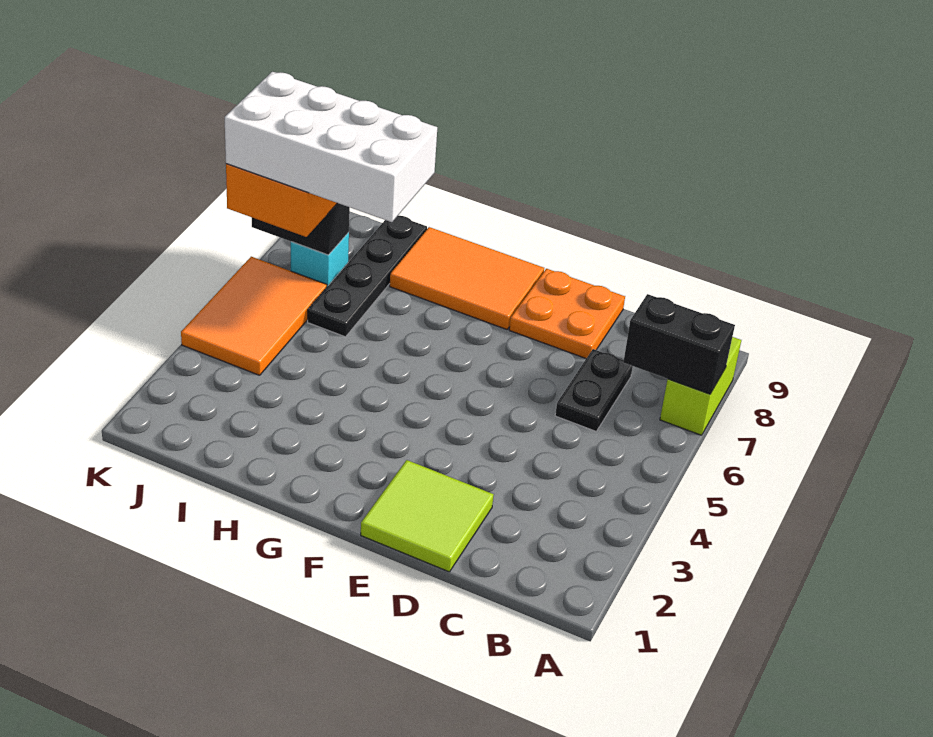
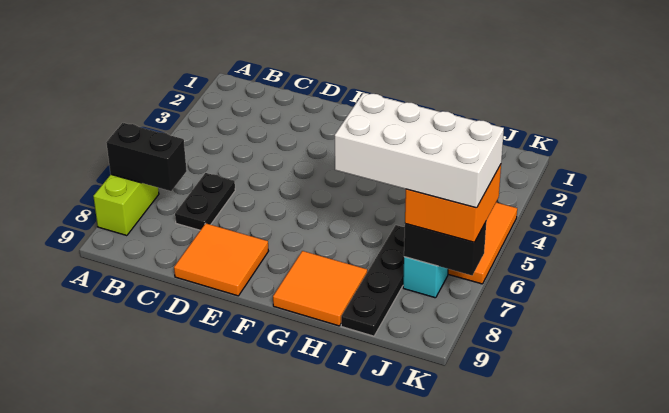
lime tile D1:E2 level 1 -> none
orange plate D8:E9 level 1 -> orange tile D8:E9 level 1
orange tile F8:H9 level 1 -> orange tile G8:H9 level 1

